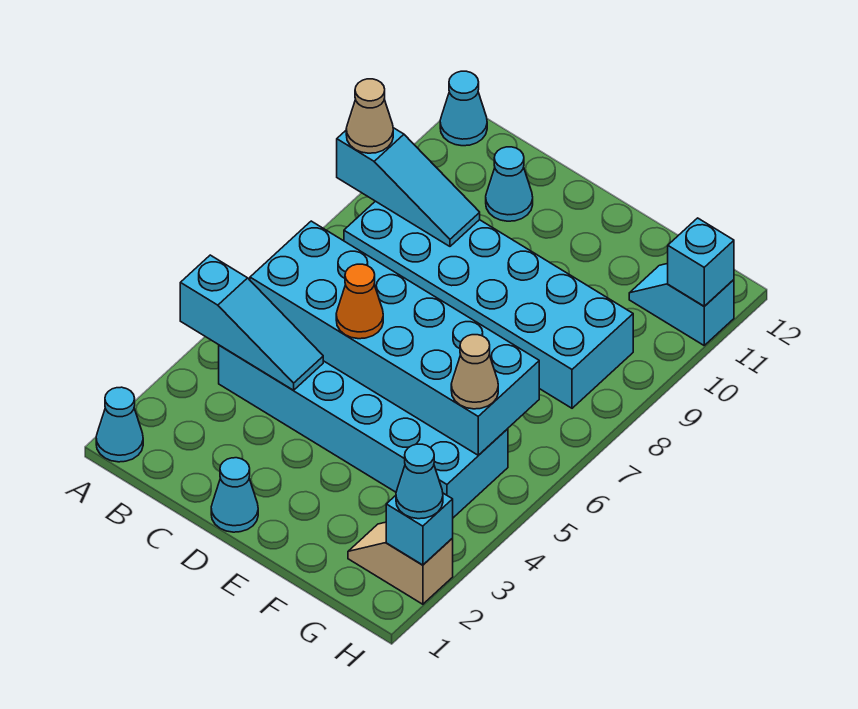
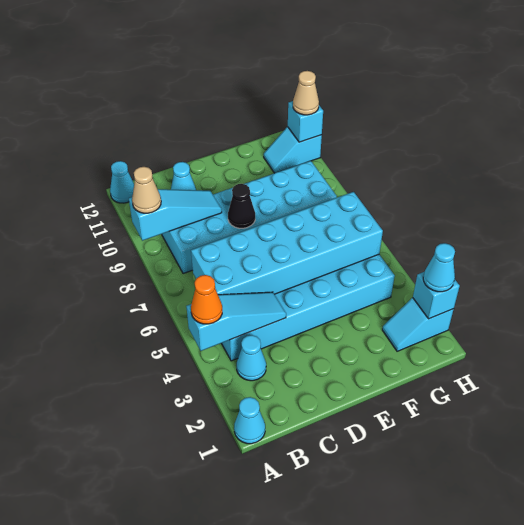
cyan cone D1 level 1 -> cyan cone B3 level 1
orange cone D5 level 3 -> orange cone A4 level 3
none -> black cone D8 level 2
tan slope G2:H2 level 1 top H -> cyan slope G2:H2 level 1 top H
tan cone G5 level 3 -> tan cone H11 level 3

